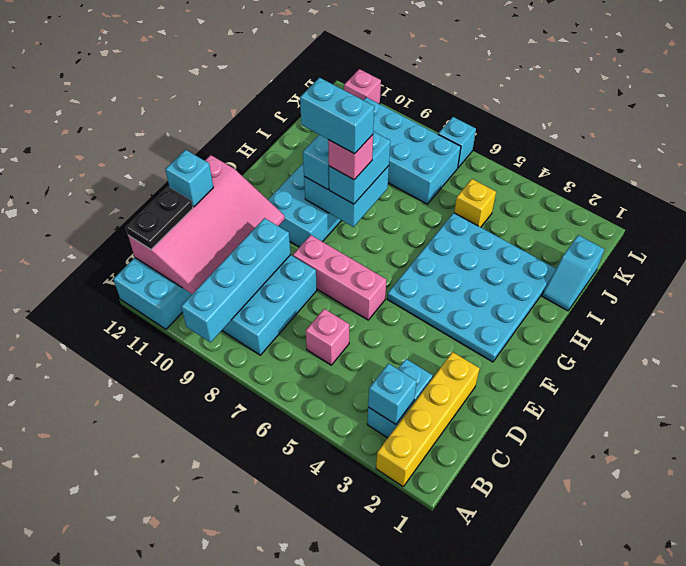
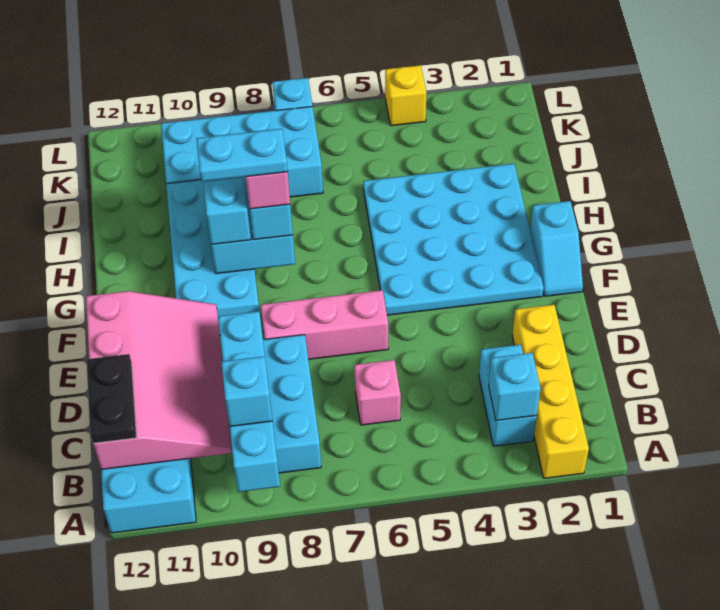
cyan brick D12 level 3 -> cyan brick B9 level 3
cyan brick G8:G9 level 5 -> cyan plate G8:G9 level 5
cyan slope I1:J1 level 1 top J -> cyan slope F1:G1 level 1 top G
yellow brick J5 level 1 -> yellow brick L4 level 1
pink brick L11 level 1 -> none

